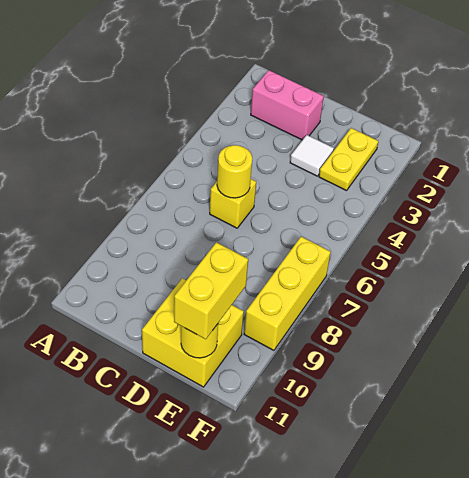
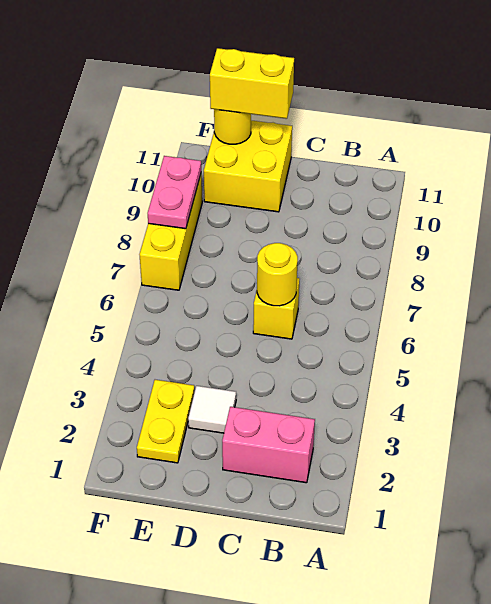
yellow brick E10:E11 level 3 -> yellow brick D11:E11 level 3
none -> pink plate F8:F9 level 2

